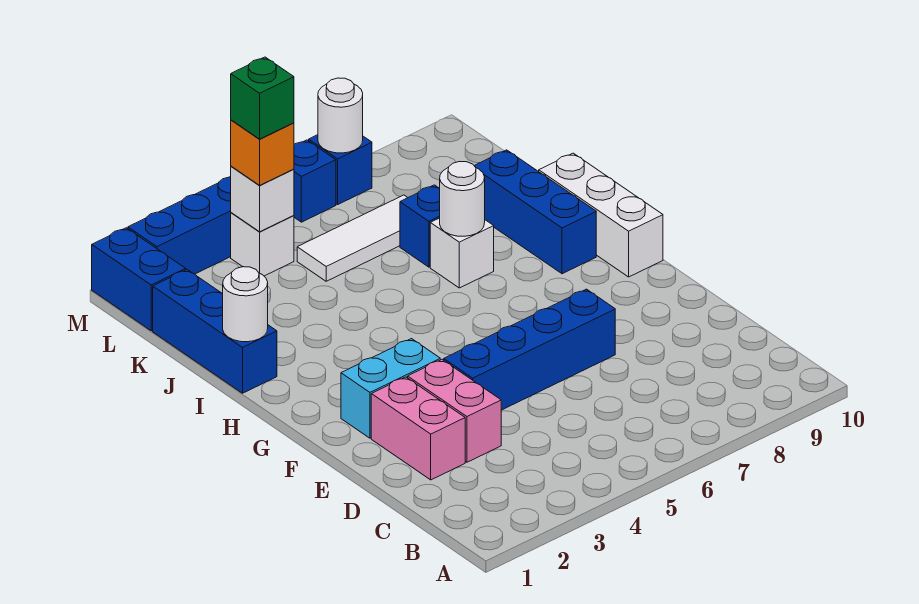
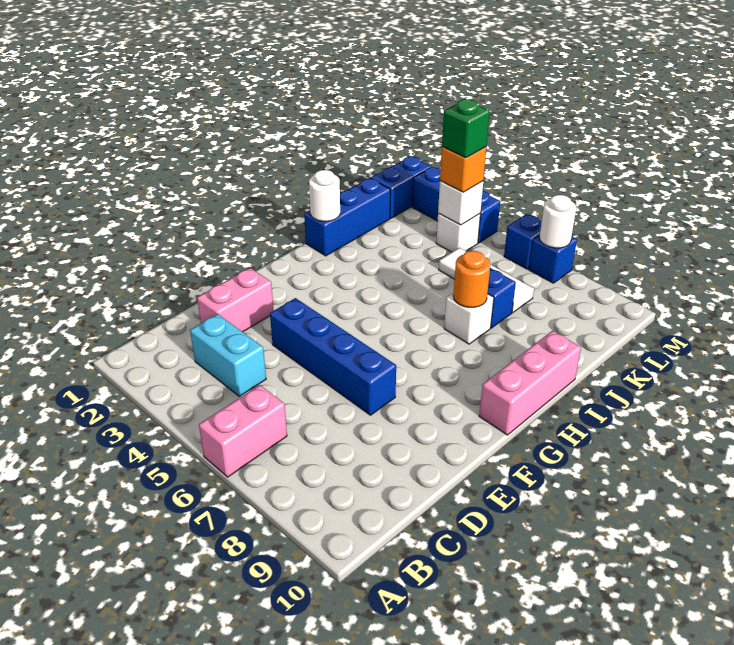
pink brick D3:E3 level 1 -> pink brick A6:B6 level 1
cyan brick F2:F3 level 1 -> cyan brick C3:C4 level 1
white brick G10:I10 level 1 -> pink brick G10:I10 level 1
blue brick H9:J9 level 1 -> none
white round brick I7 level 2 -> orange round brick I7 level 2

